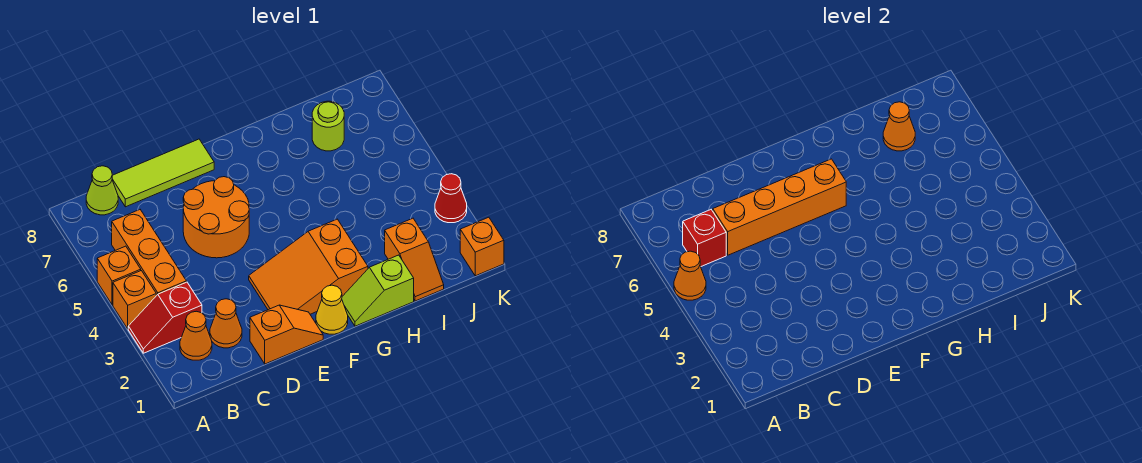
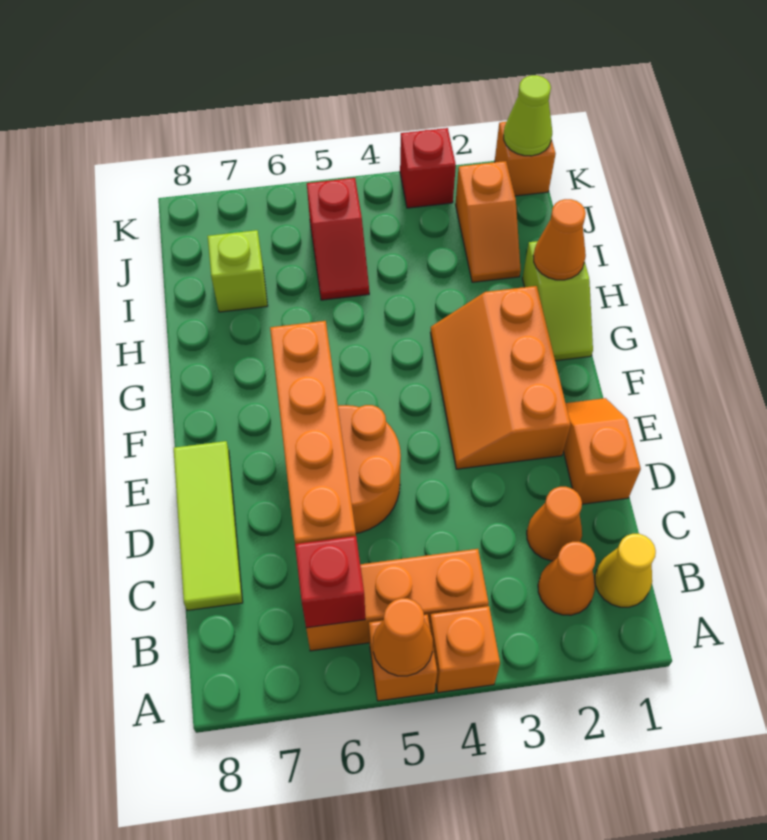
red slope A3:B3 level 1 top B -> red slope I5:J5 level 1 top J
lime cone B8 level 1 -> lime cone K1 level 2
orange slope E2:G3 level 1 top G -> orange slope E2:G3 level 1 top 2
yellow cone F1 level 1 -> yellow cone B1 level 1
orange slope I1:I2 level 1 top 2 -> orange slope I2:J2 level 1 top J
lime round brick I7 level 1 -> lime brick I7 level 1
orange cone I7 level 2 -> orange cone H1 level 2
red cone K3 level 1 -> red brick K3 level 1

